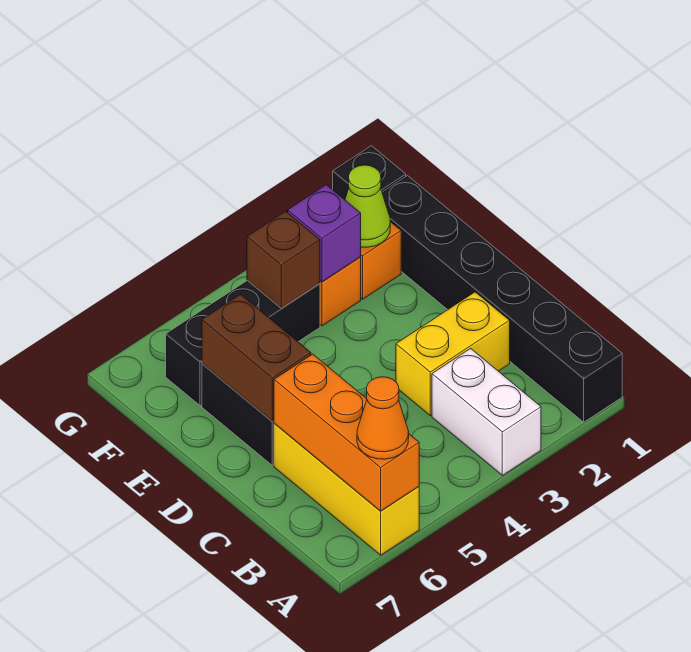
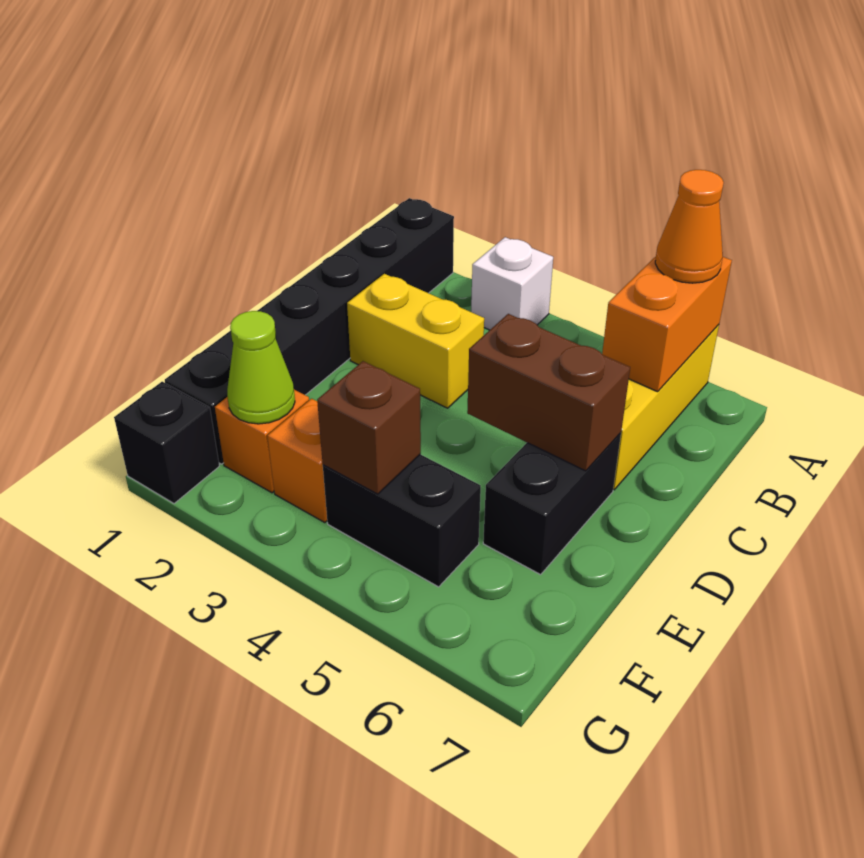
white brick A3:B3 level 1 -> white brick A3 level 1
orange brick A6:C6 level 2 -> orange brick A6:B6 level 2
brown brick D6:E6 level 2 -> brown brick D5:D6 level 2
purple brick F3 level 2 -> none
black brick F4:F6 level 1 -> black brick F4:F5 level 1

